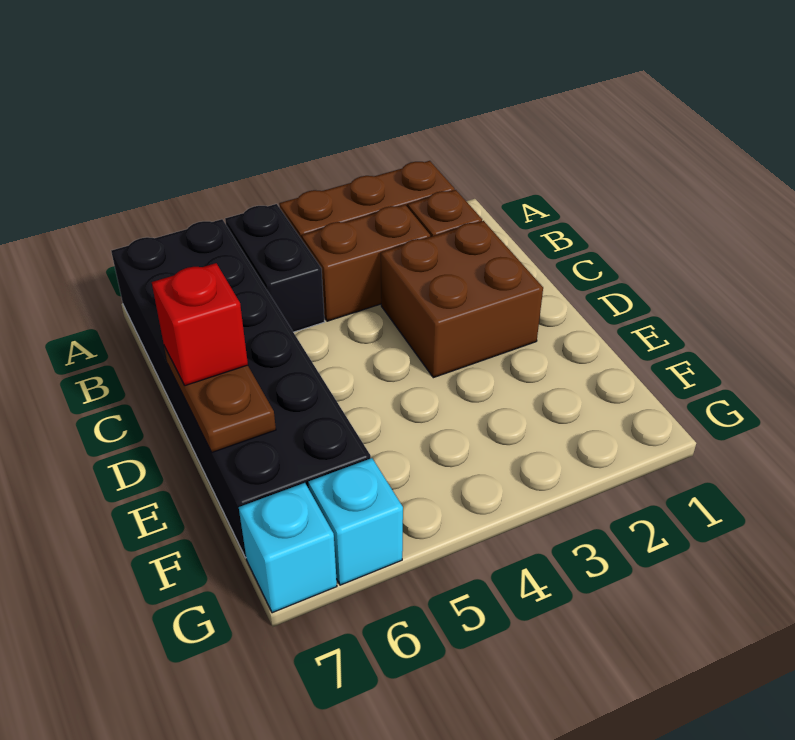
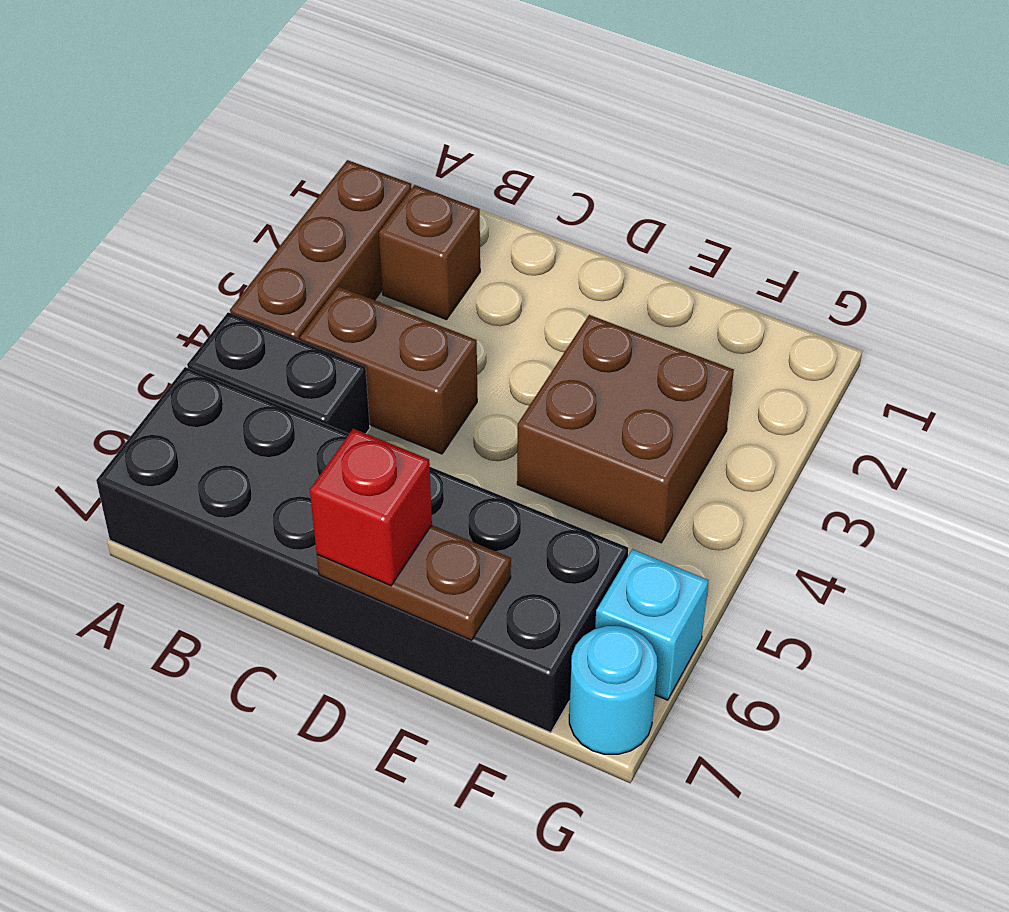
brown brick B3:B4 level 1 -> brown brick B4:C4 level 1
brown brick C2:D3 level 1 -> brown brick E3:F4 level 1
cyan brick G7 level 1 -> cyan round brick G7 level 1

